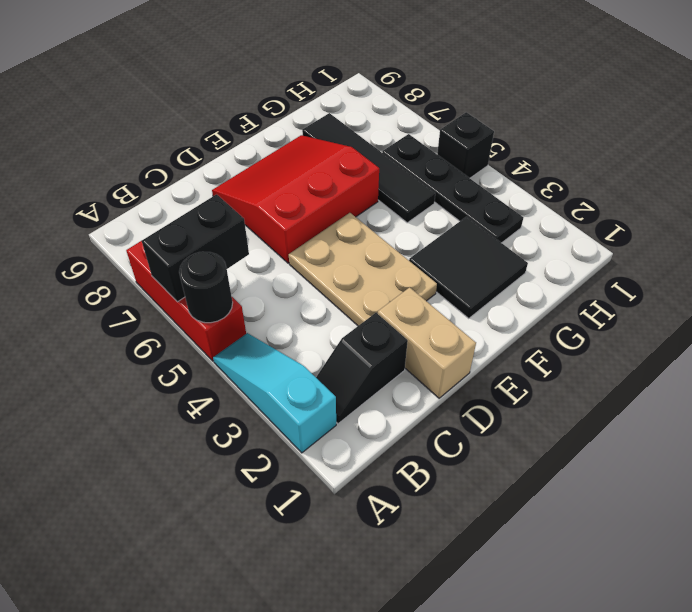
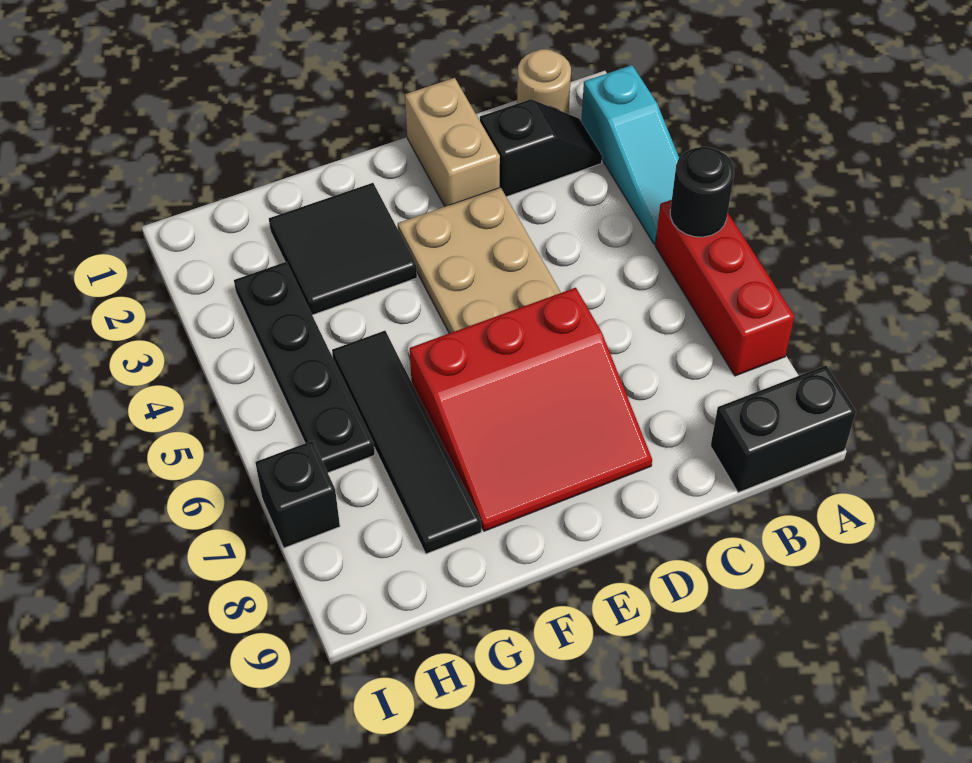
black brick A6:B6 level 2 -> black brick A9:B9 level 1
none -> tan round brick B1 level 1
black brick I5 level 1 -> black brick I7 level 1

